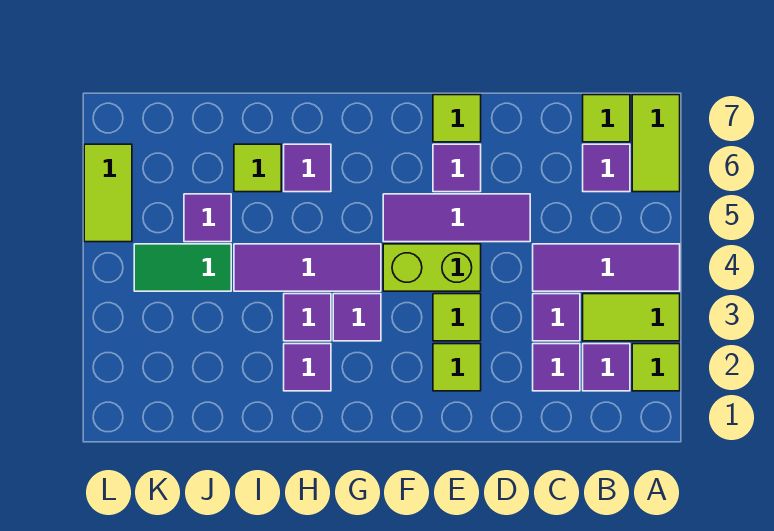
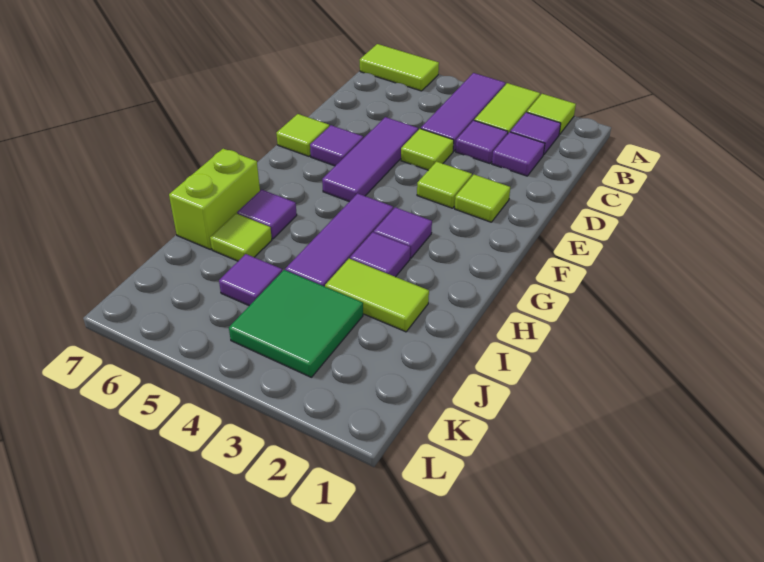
purple tile B6 level 1 -> none
lime tile B7 level 1 -> lime tile D4 level 1
lime brick E4:F4 level 1 -> lime brick H7:I7 level 1
purple tile H2 level 1 -> none
green tile J4:K4 level 1 -> green tile J3:K4 level 1
lime tile L5:L6 level 1 -> lime tile I2:I3 level 1

